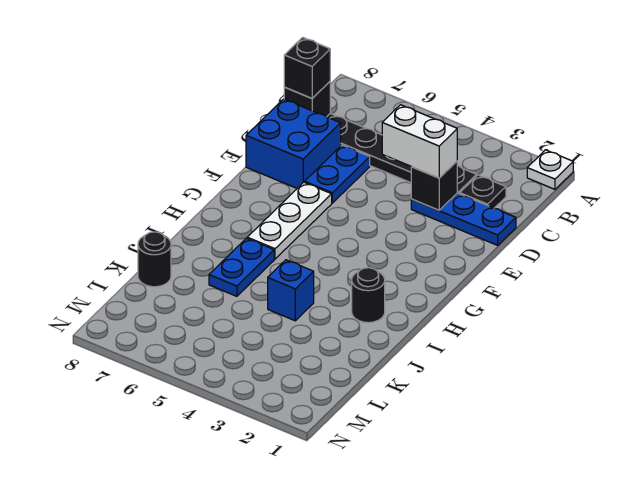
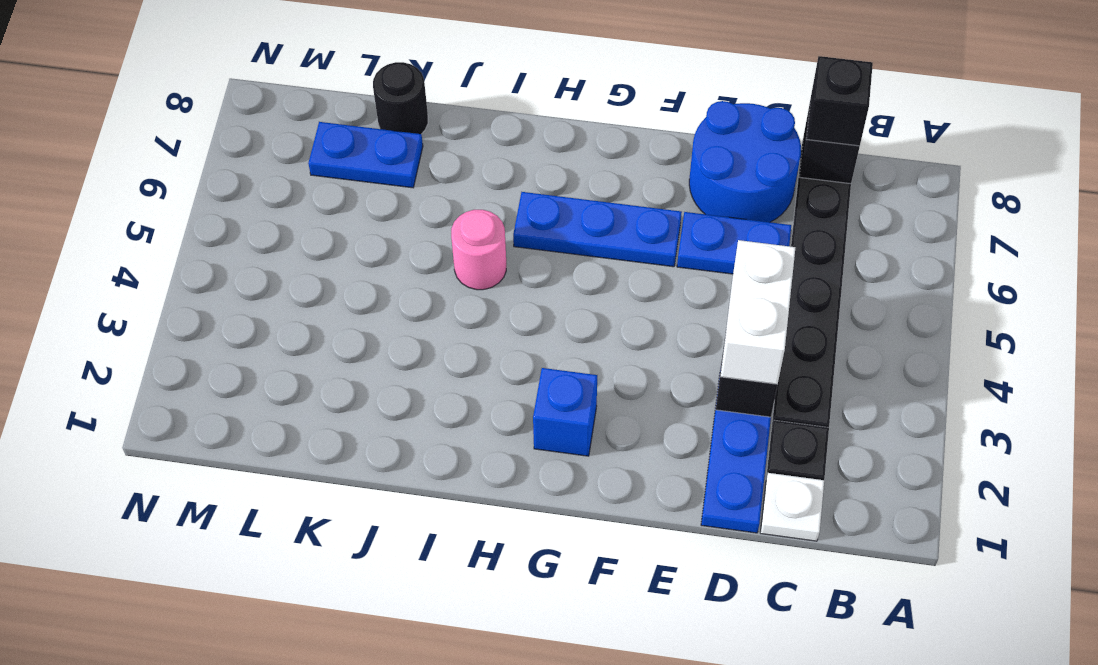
white plate A1 level 1 -> white plate C1 level 1
blue brick D7:E8 level 1 -> blue round brick D7:E8 level 1
white plate F6:H6 level 1 -> blue plate F6:H6 level 1
black round brick I2 level 1 -> none
none -> pink round brick I5 level 1
blue plate I6:J6 level 1 -> blue plate K7:L7 level 1
blue brick J4 level 1 -> blue brick G2 level 1

